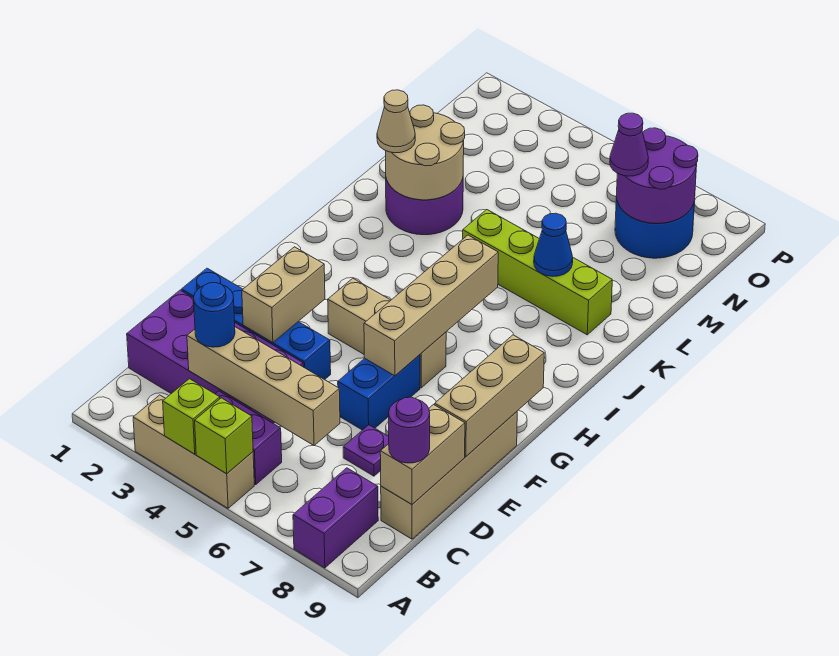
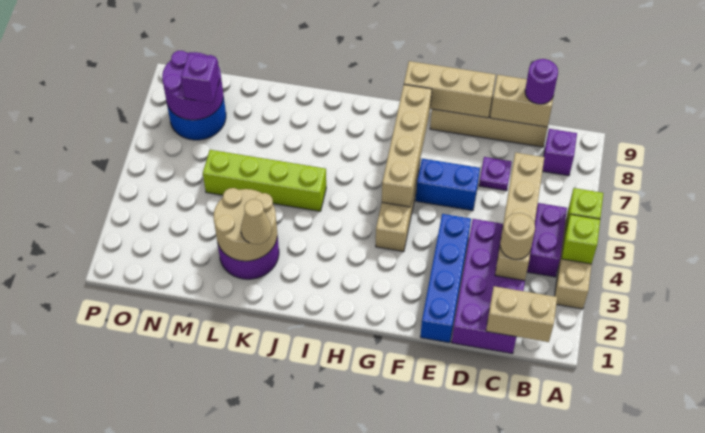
purple brick A8:B8 level 1 -> purple brick B8 level 1
blue round brick C3 level 3 -> tan round brick C3 level 3
tan brick E3:F3 level 2 -> tan brick B1:C1 level 2
tan brick F6:I6 level 2 -> tan brick G5:G8 level 2
lime brick K5:K8 level 1 -> lime brick J5:M5 level 1
blue cone K7 level 2 -> none
purple cone N7 level 3 -> purple brick N7 level 3

